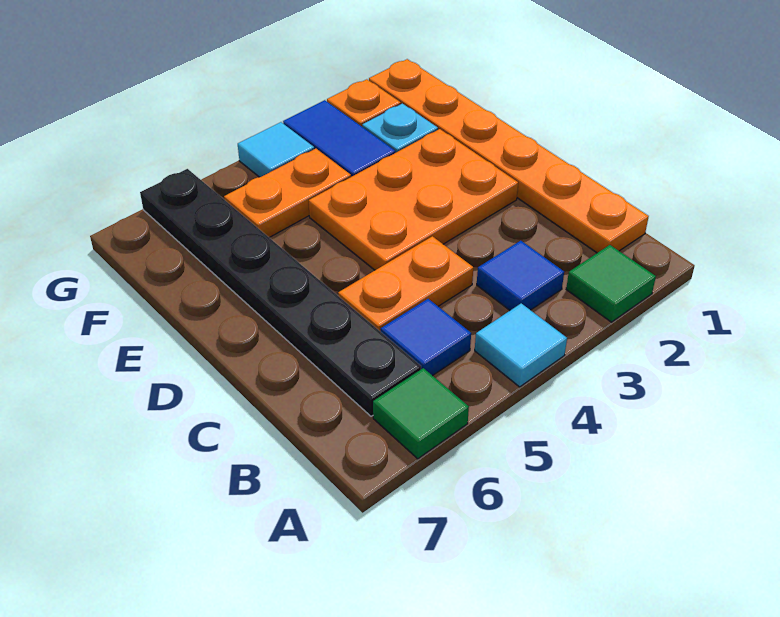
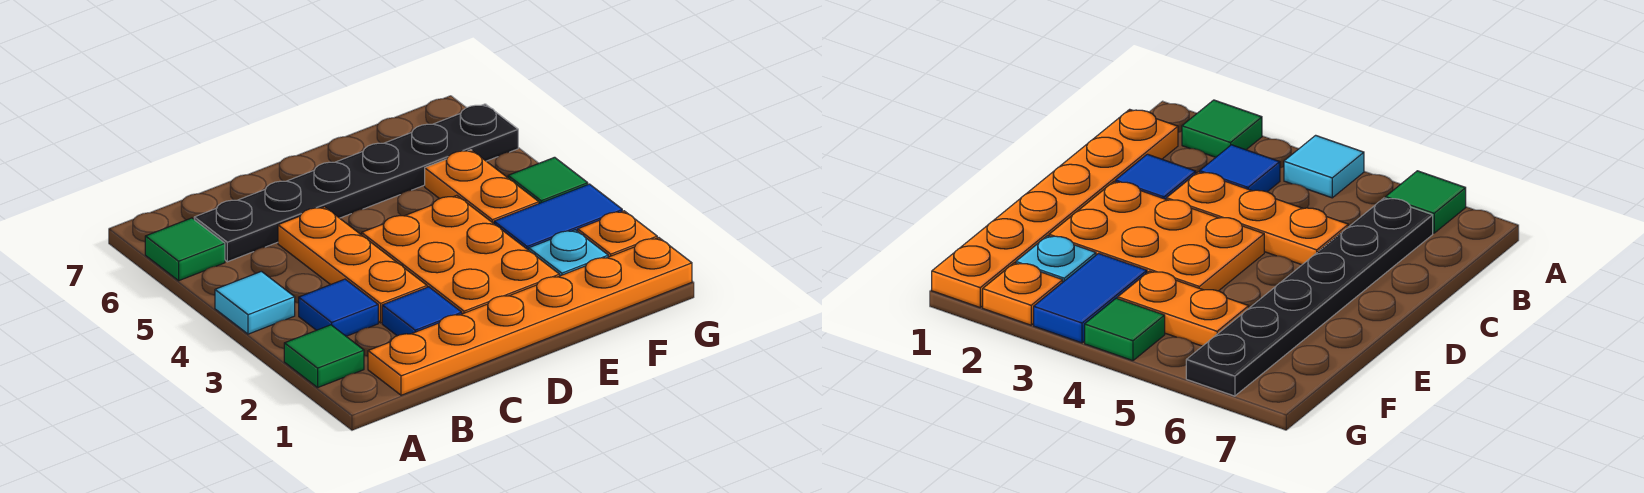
blue tile B5 level 1 -> blue tile C2 level 1
orange plate C4:C5 level 1 -> orange plate C3:C5 level 1
cyan tile G4 level 1 -> green tile G4 level 1

